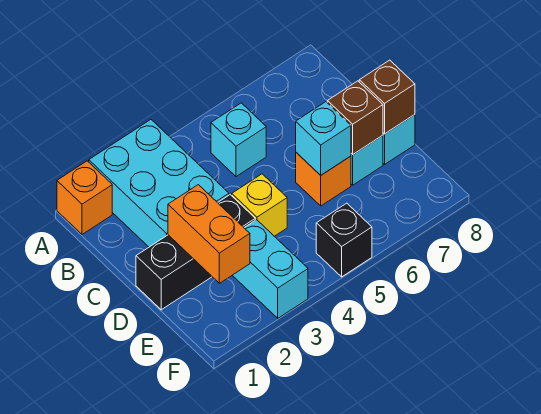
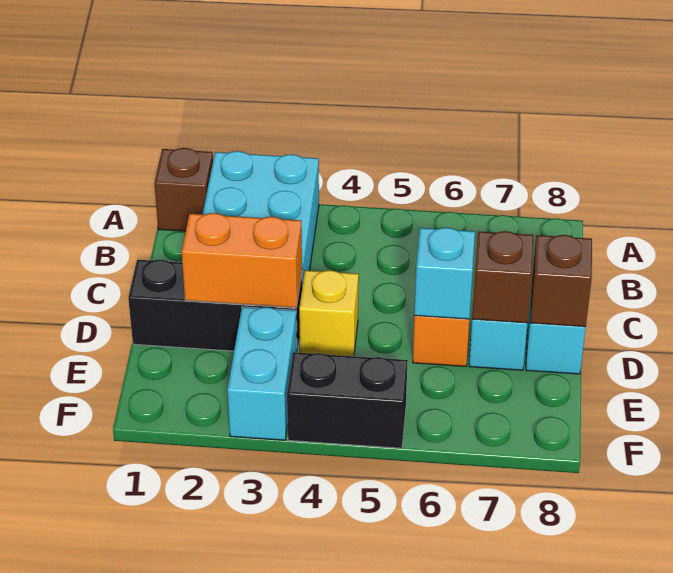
orange brick A1 level 1 -> brown brick A1 level 1
cyan brick B5 level 1 -> none
orange brick D2:E2 level 2 -> orange brick D2:D3 level 2
black brick F5 level 1 -> black brick F4:F5 level 1

